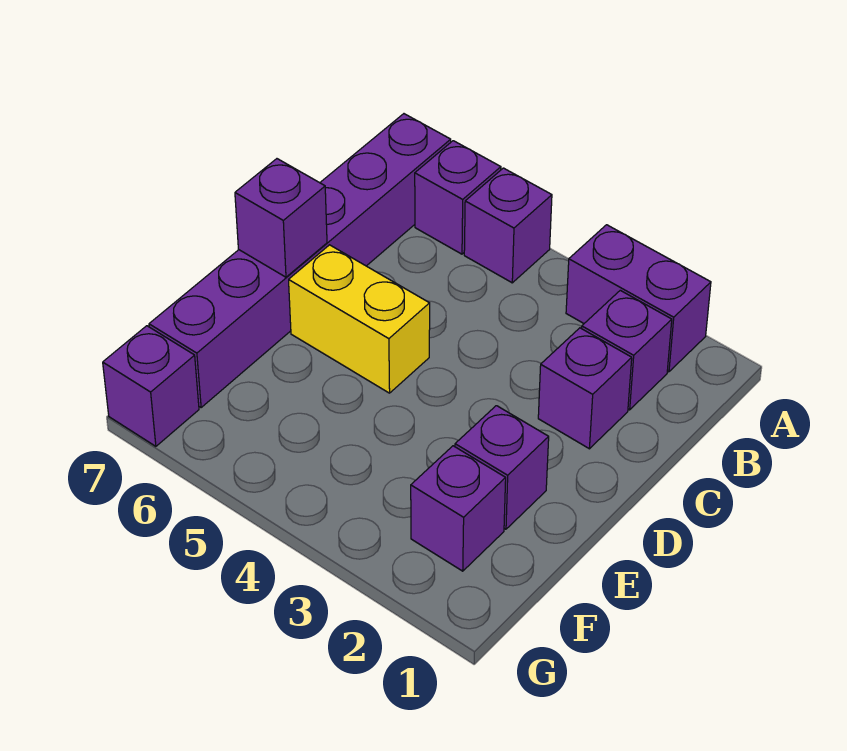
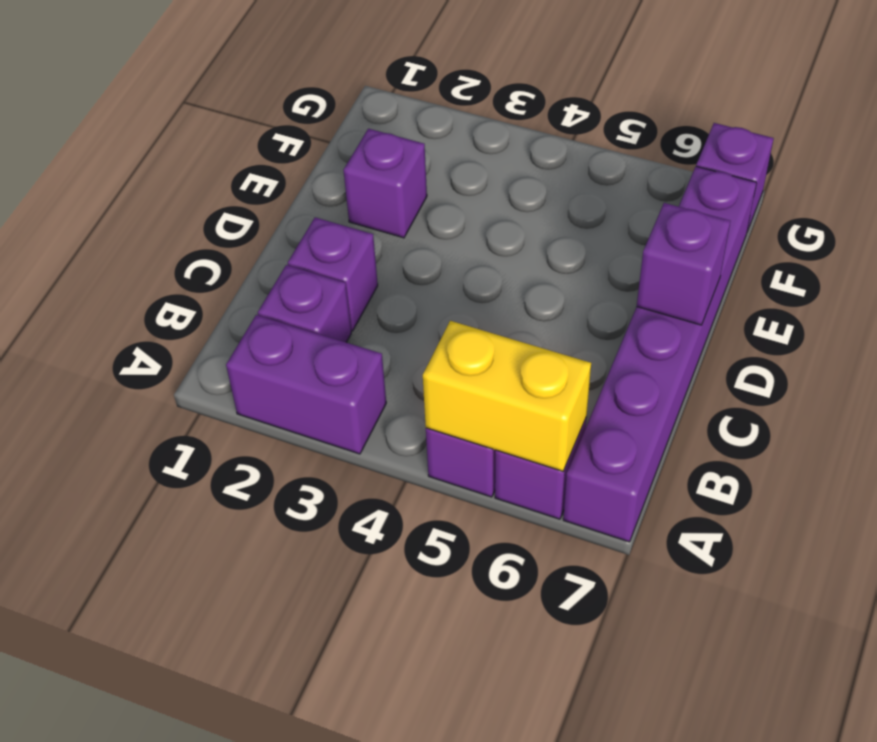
yellow brick D5:D6 level 1 -> yellow brick A5:A6 level 2
purple brick F2 level 1 -> none

